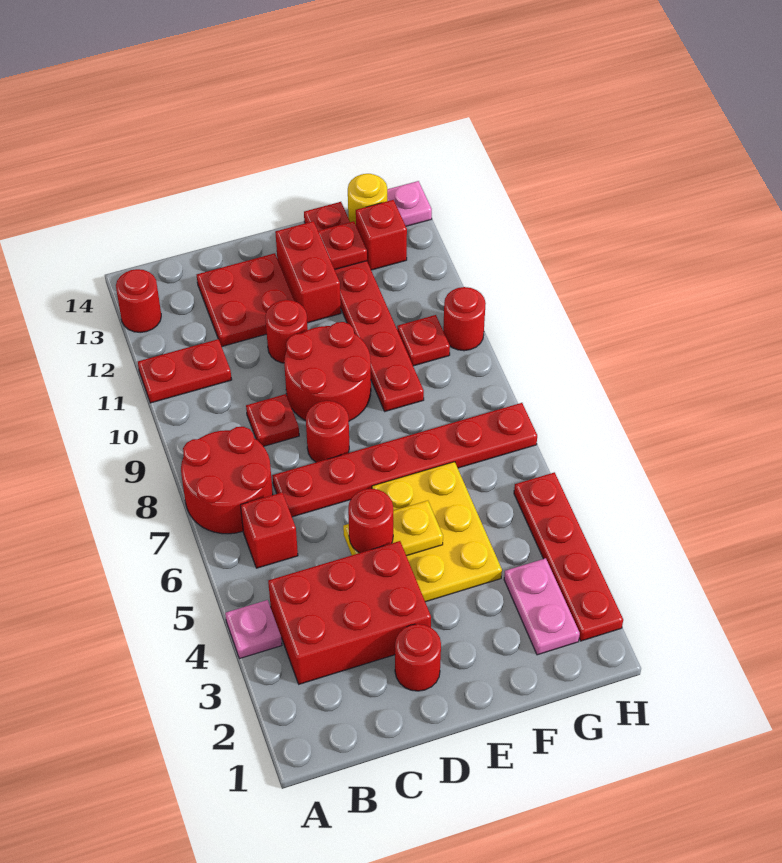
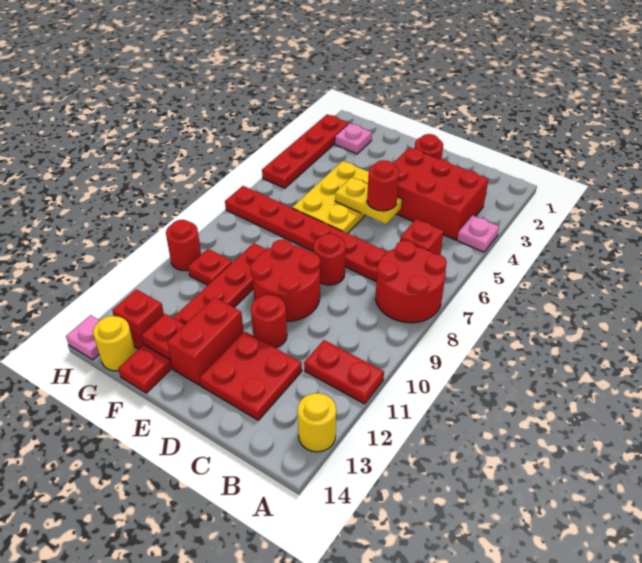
red round brick A13 level 1 -> yellow round brick A13 level 1
red plate C9 level 1 -> none
pink plate G2:G3 level 1 -> pink plate G2 level 1

